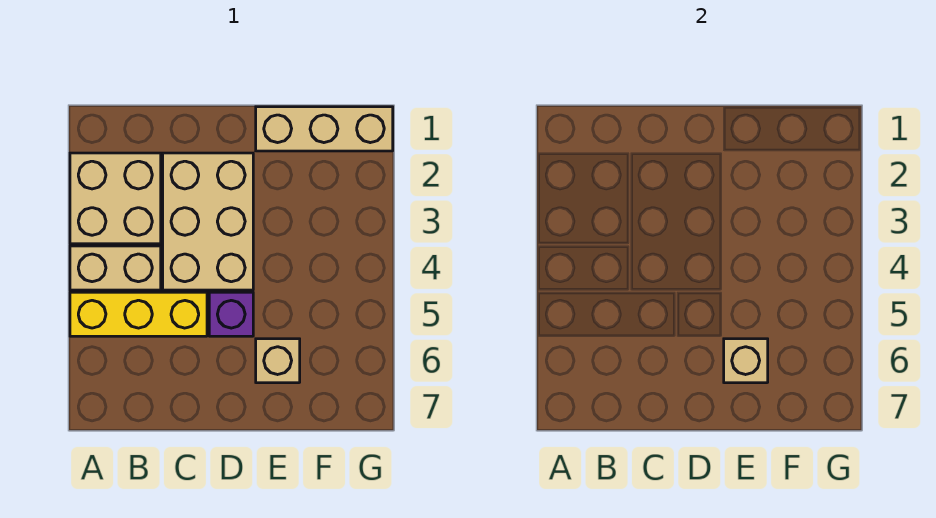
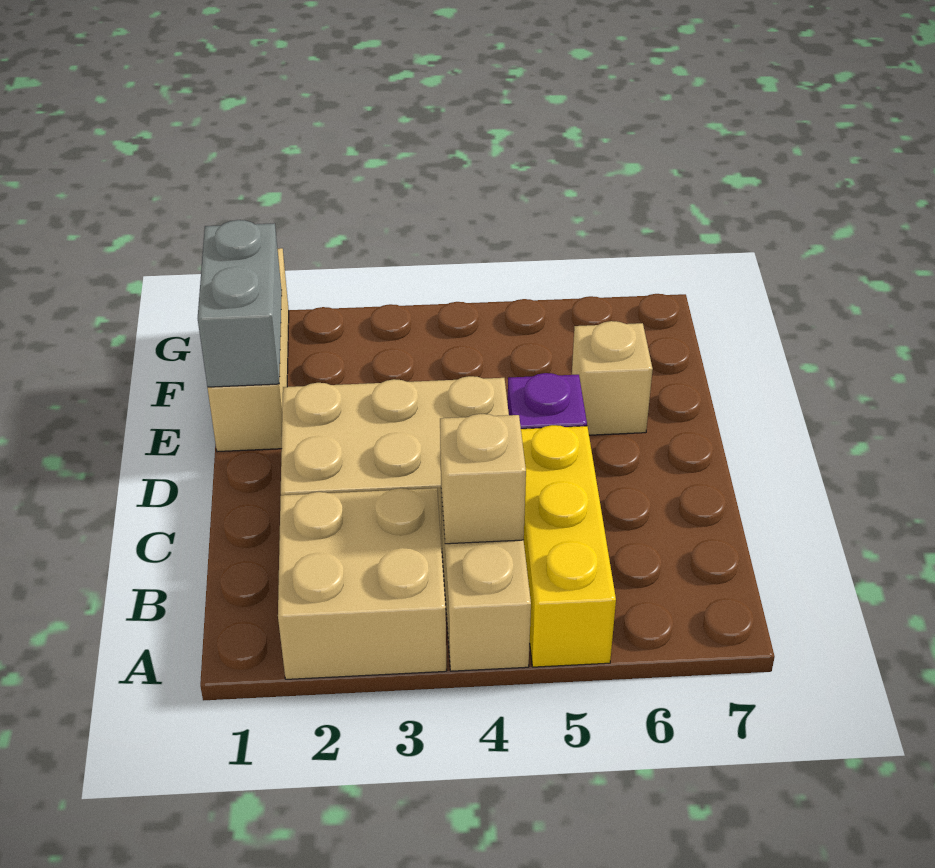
none -> grey brick E1:F1 level 2
tan brick E6 level 2 -> tan brick B4 level 2

